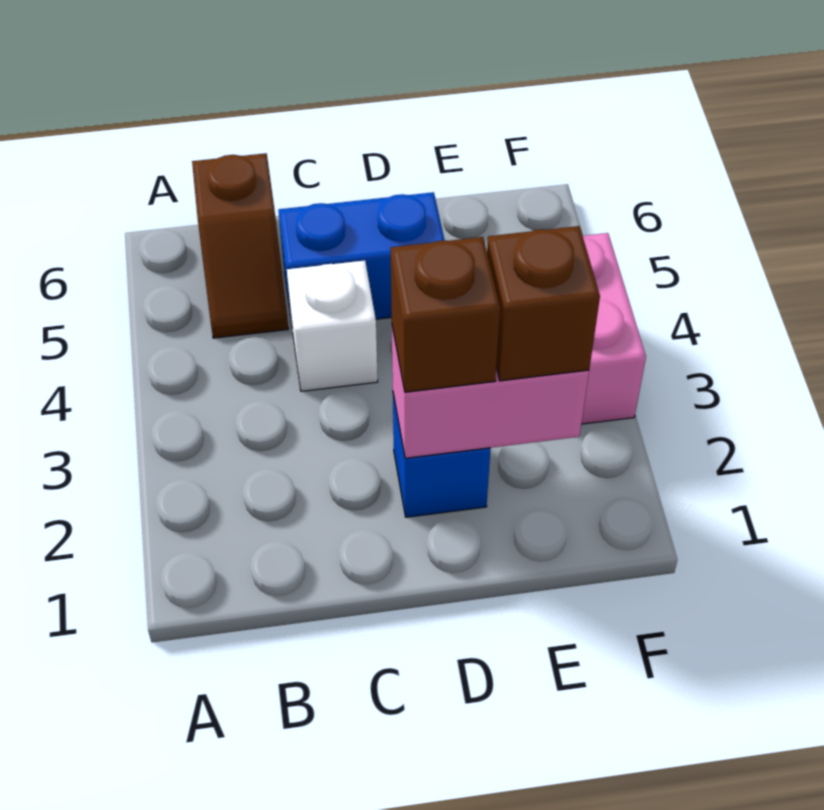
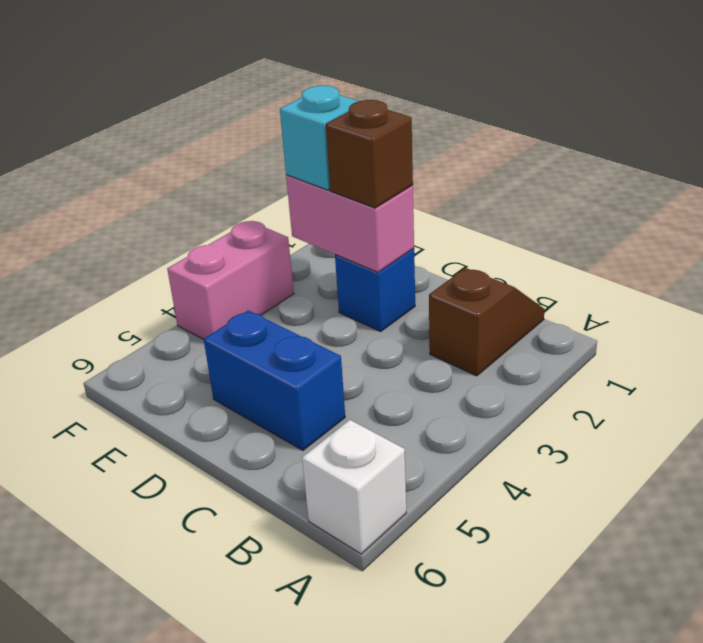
brown slope B5:B6 level 1 top 6 -> brown slope B1:B2 level 1 top 2
white brick C4 level 1 -> white brick A6 level 1
brown brick E2 level 3 -> cyan brick E2 level 3

